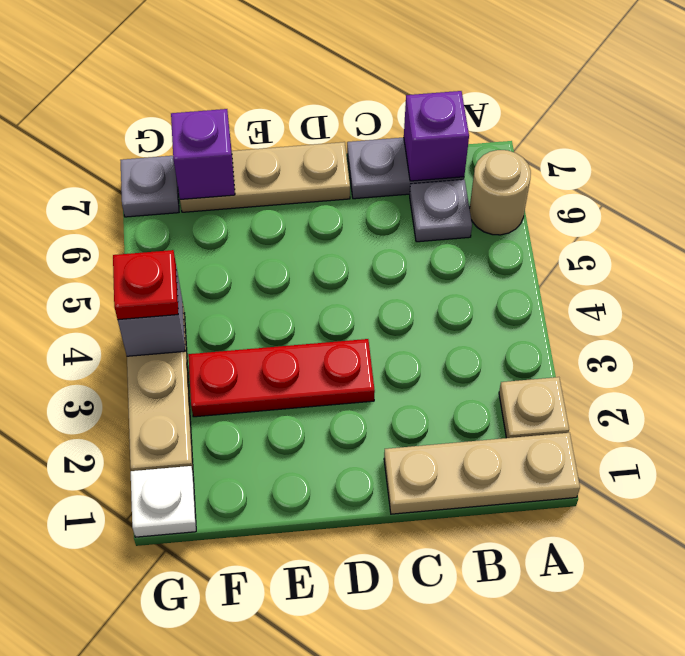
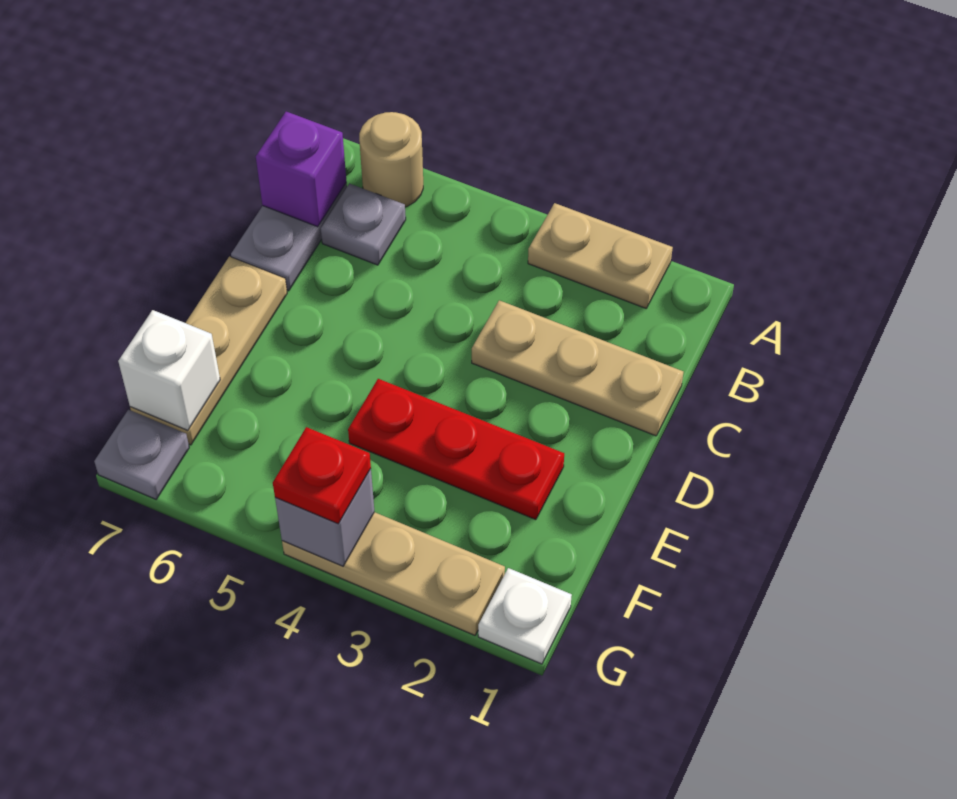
tan plate A1:C1 level 1 -> tan plate C1:C3 level 1
tan plate A2 level 1 -> tan plate A2:A3 level 1
red plate D3:F3 level 1 -> red plate E2:E4 level 1
purple brick F7 level 2 -> white brick F7 level 2

